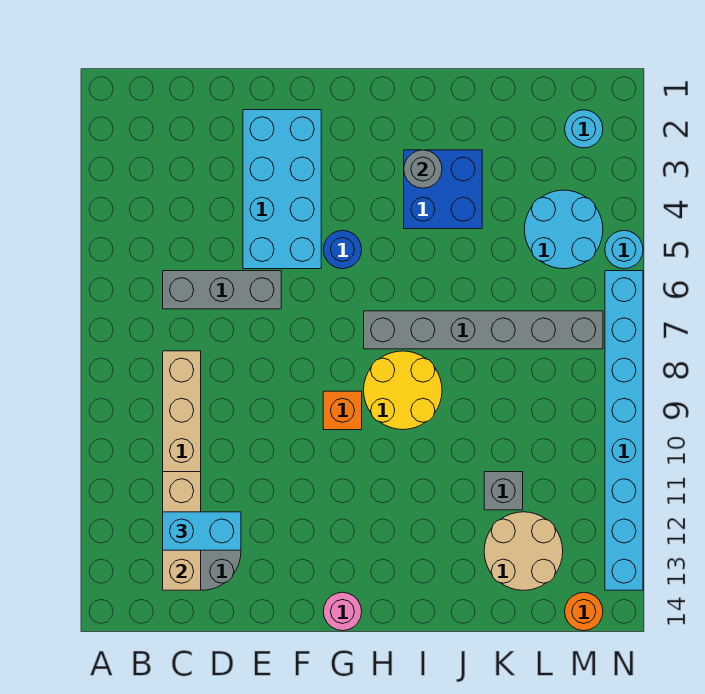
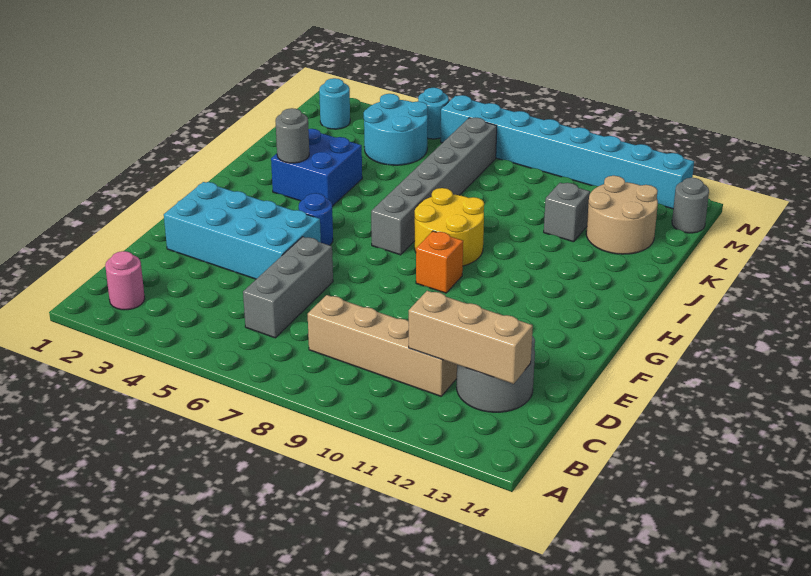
cyan brick C12:D12 level 3 -> none
pink round brick G14 level 1 -> pink round brick B2 level 1
orange round brick M14 level 1 -> grey round brick M14 level 1

